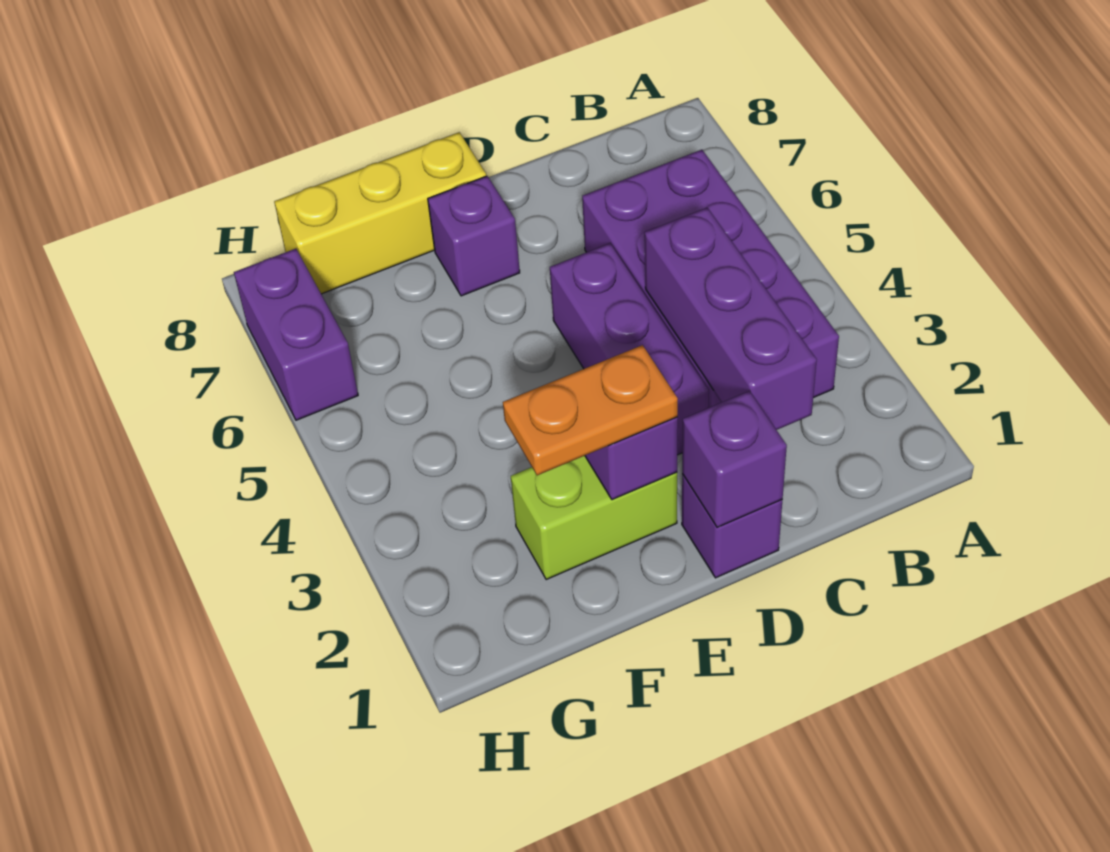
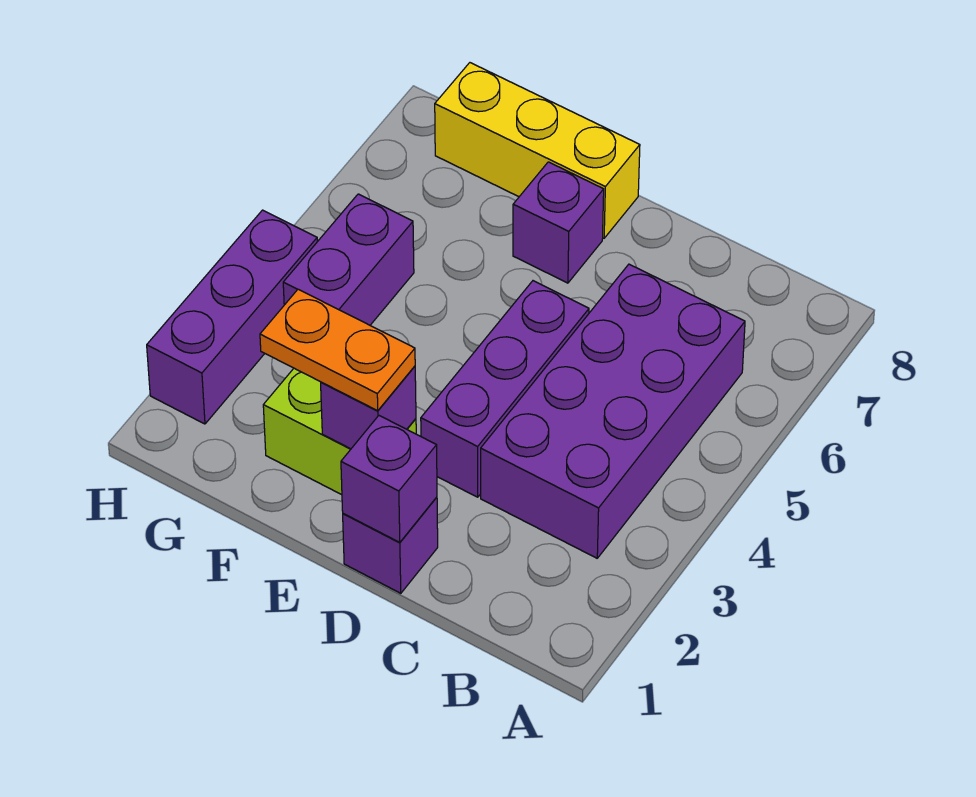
purple brick C2:C4 level 2 -> purple brick H2:H4 level 1
purple brick H6:H7 level 1 -> purple brick G4:G5 level 1

